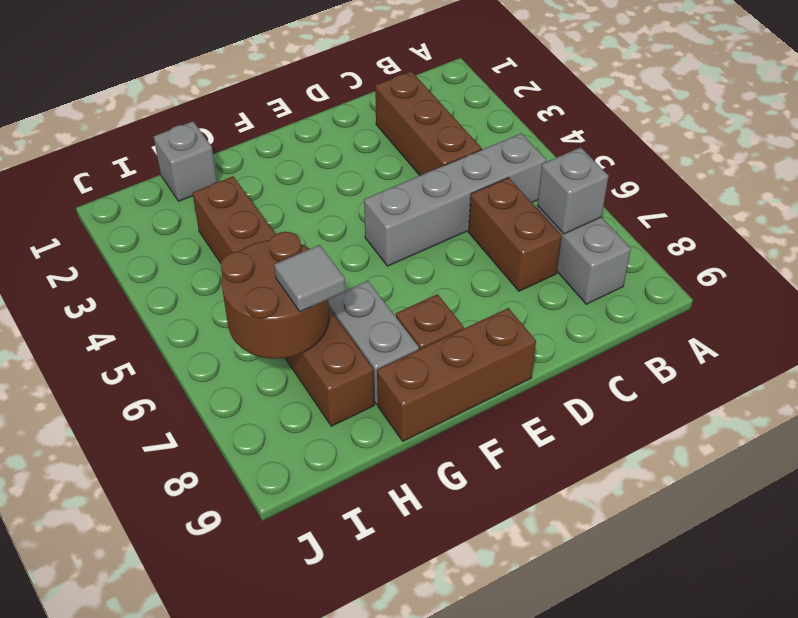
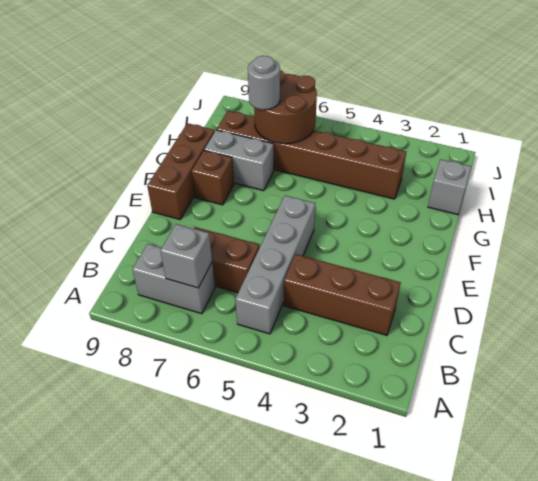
grey tile H7 level 3 -> grey round brick H7 level 3

